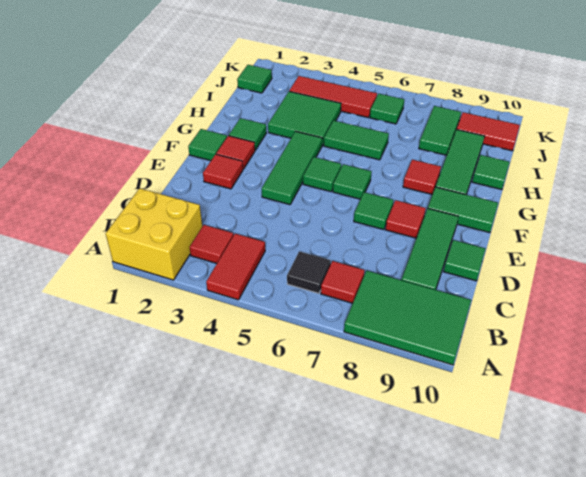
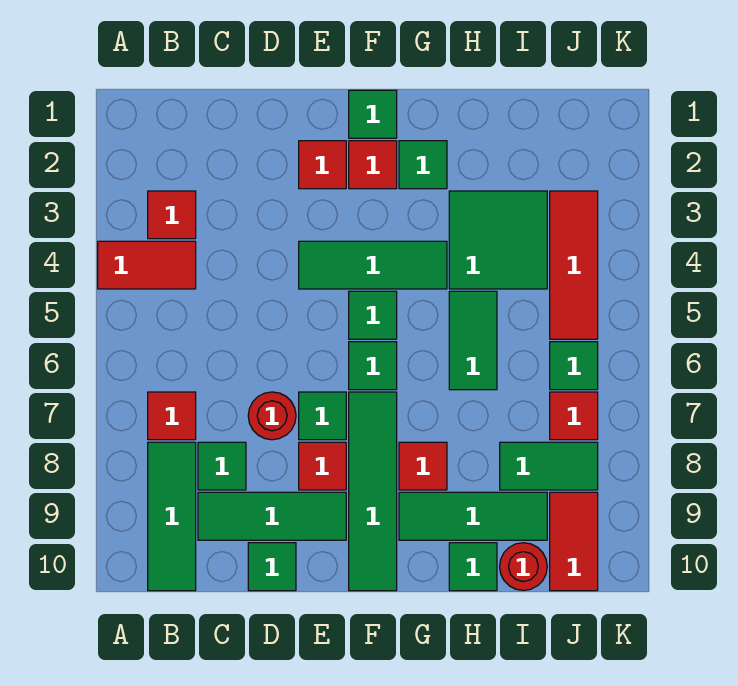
yellow brick A1:B2 level 1 -> none
green tile A8:B10 level 1 -> green tile B8:B10 level 1
black tile B6 level 1 -> none
none -> red round brick D7 level 1
green tile F9:F10 level 1 -> green tile F7:F10 level 1
none -> red round brick I10 level 1
green tile J1 level 1 -> green tile C8 level 1
none -> red tile J7 level 1

